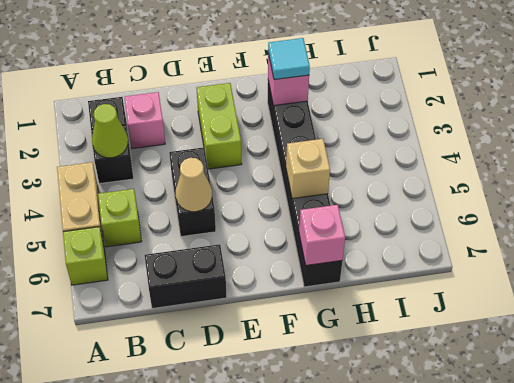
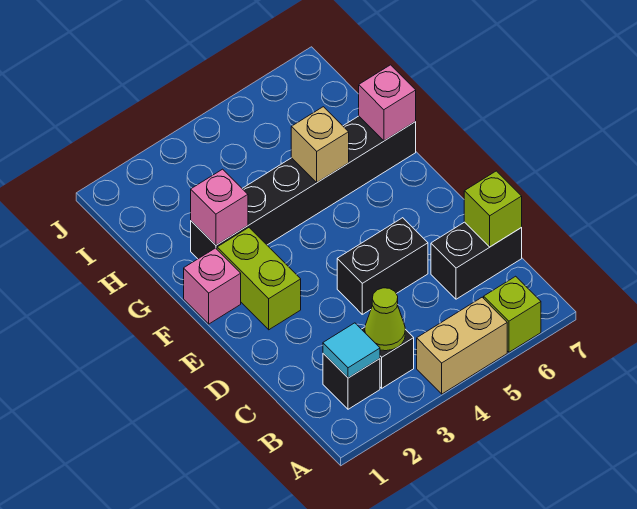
lime brick B5 level 1 -> lime brick C7 level 2
pink brick C2 level 1 -> pink brick F1 level 1
black brick C7:D7 level 1 -> black brick C6:C7 level 1
tan cone D5 level 2 -> none
lime brick E2:E3 level 1 -> lime brick E2:F2 level 1
cyan tile G2 level 3 -> cyan tile B2 level 2

